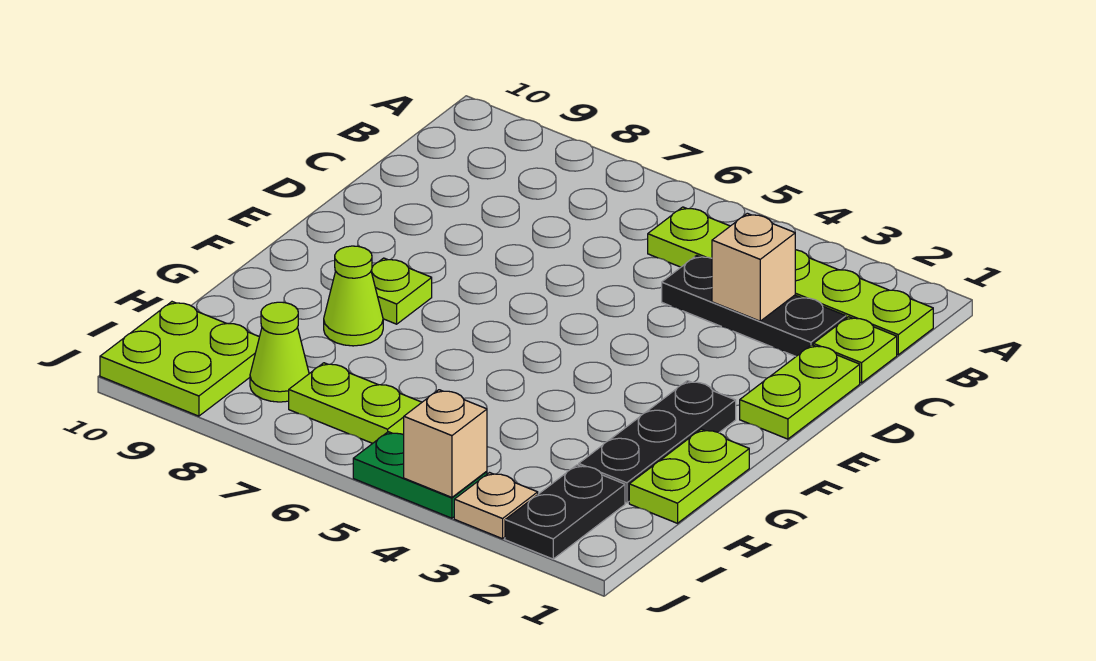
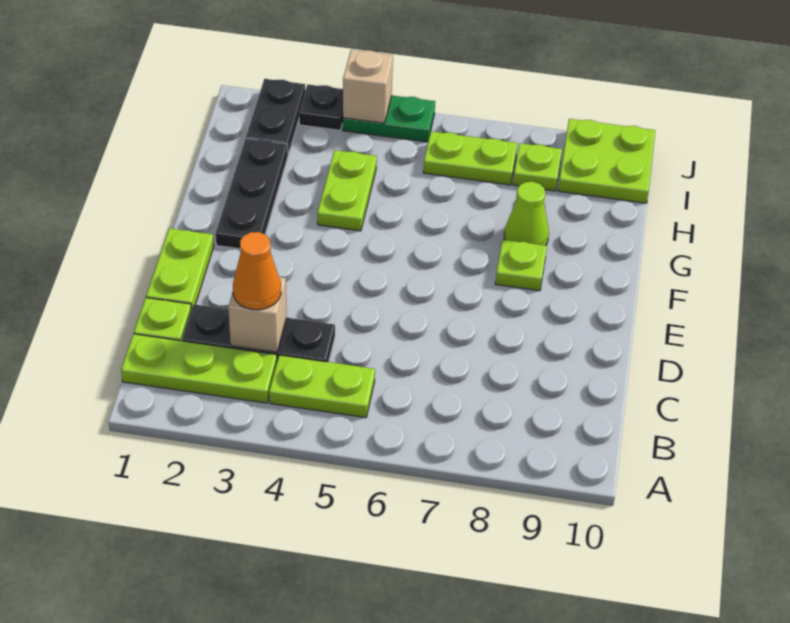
none -> orange cone C3 level 3
lime plate G1:H1 level 1 -> lime plate G4:H4 level 1
lime cone I8 level 1 -> lime plate I8 level 1
tan plate J3 level 1 -> black plate J3 level 1

